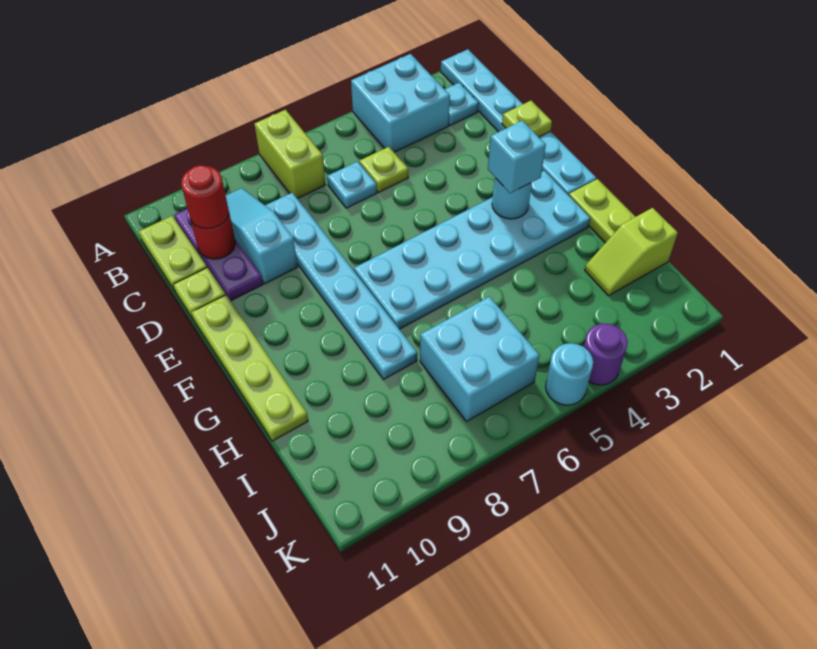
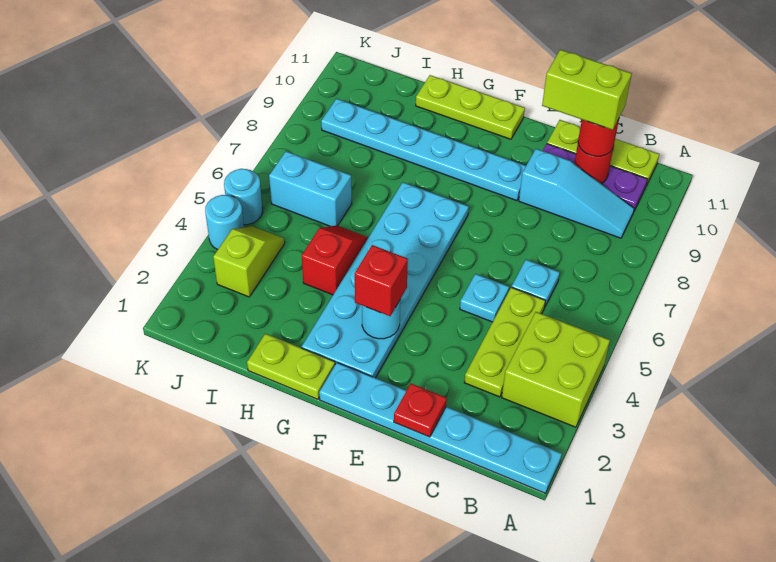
cyan brick A3:B4 level 1 -> lime brick A3:B4 level 1
lime brick A7:B7 level 1 -> lime brick C10:D10 level 4
cyan plate B2 level 1 -> cyan plate D5 level 1
lime plate C5 level 1 -> lime plate C3:C5 level 1
cyan plate C8:H8 level 1 -> cyan plate E9:J9 level 1
lime plate D1 level 2 -> red plate D1 level 2
lime plate E11:H11 level 1 -> lime plate F11:H11 level 1
cyan brick F3 level 3 -> red brick F3 level 3
none -> red slope H4:H5 level 1 top 4
lime slope I1:I2 level 1 top 1 -> lime slope J3:J4 level 1 top 3
cyan brick I6:J7 level 1 -> cyan brick I6:J6 level 1
purple round brick K4 level 1 -> cyan round brick K4 level 1

